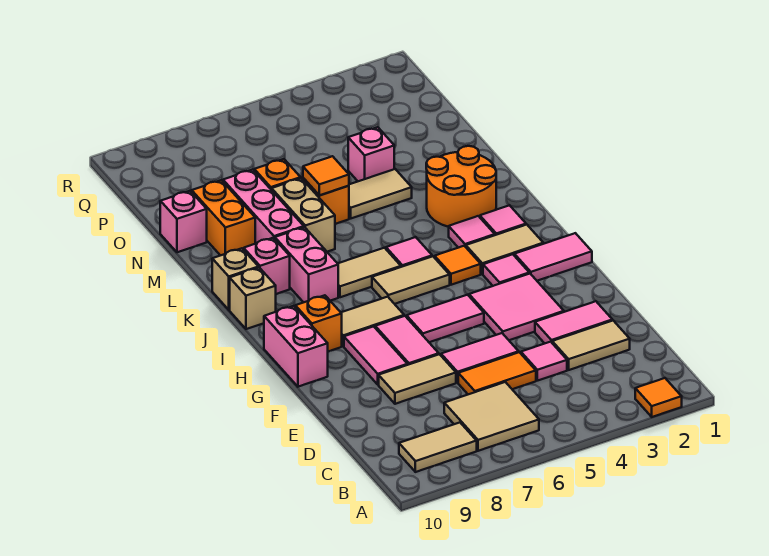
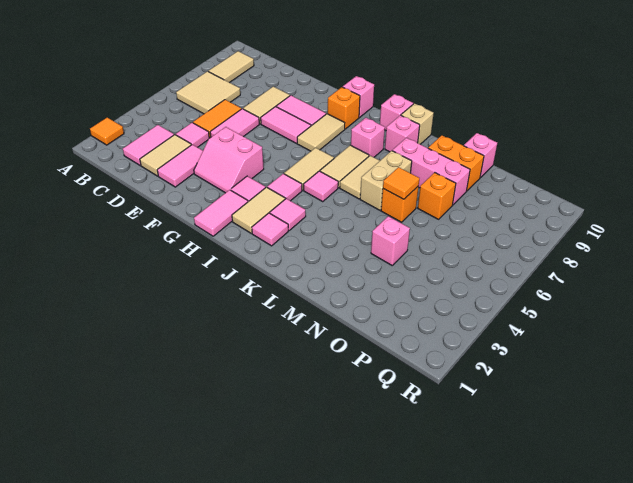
pink tile F3:G4 level 1 -> pink slope F3:G4 level 1 top 4
pink tile G5:G6 level 1 -> pink tile C2:C3 level 1
pink brick G10:H10 level 1 -> pink brick H10 level 1
orange tile I4 level 1 -> pink tile I4 level 1
pink brick J8:K8 level 1 -> pink brick J8 level 1
tan brick J10 level 1 -> pink brick J10 level 1
orange round brick K2:L3 level 1 -> none
tan brick L7:M7 level 1 -> tan brick L6:L7 level 1
tan tile M4:M5 level 1 -> tan tile K6:K7 level 1

